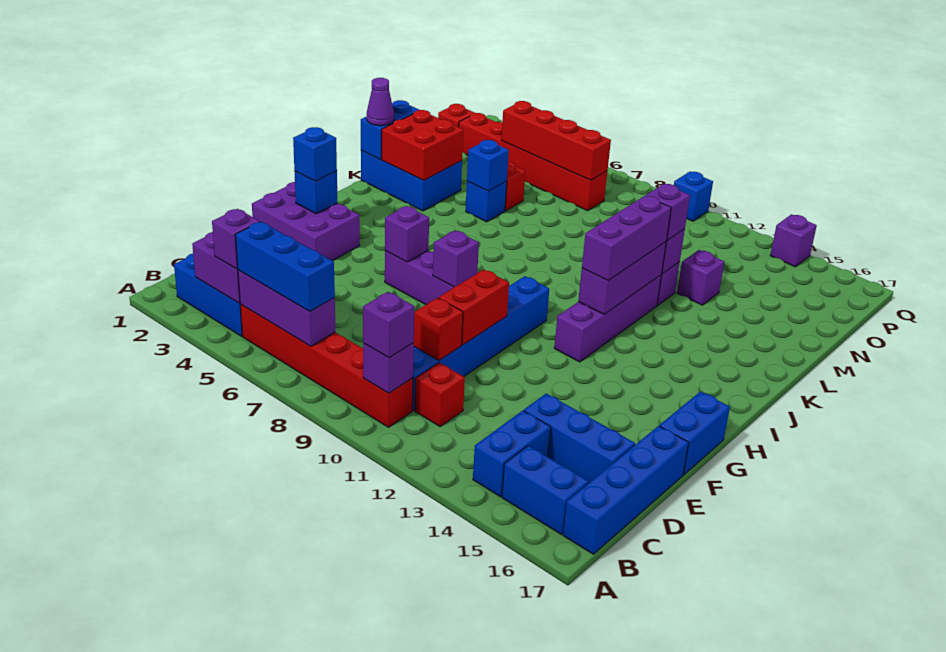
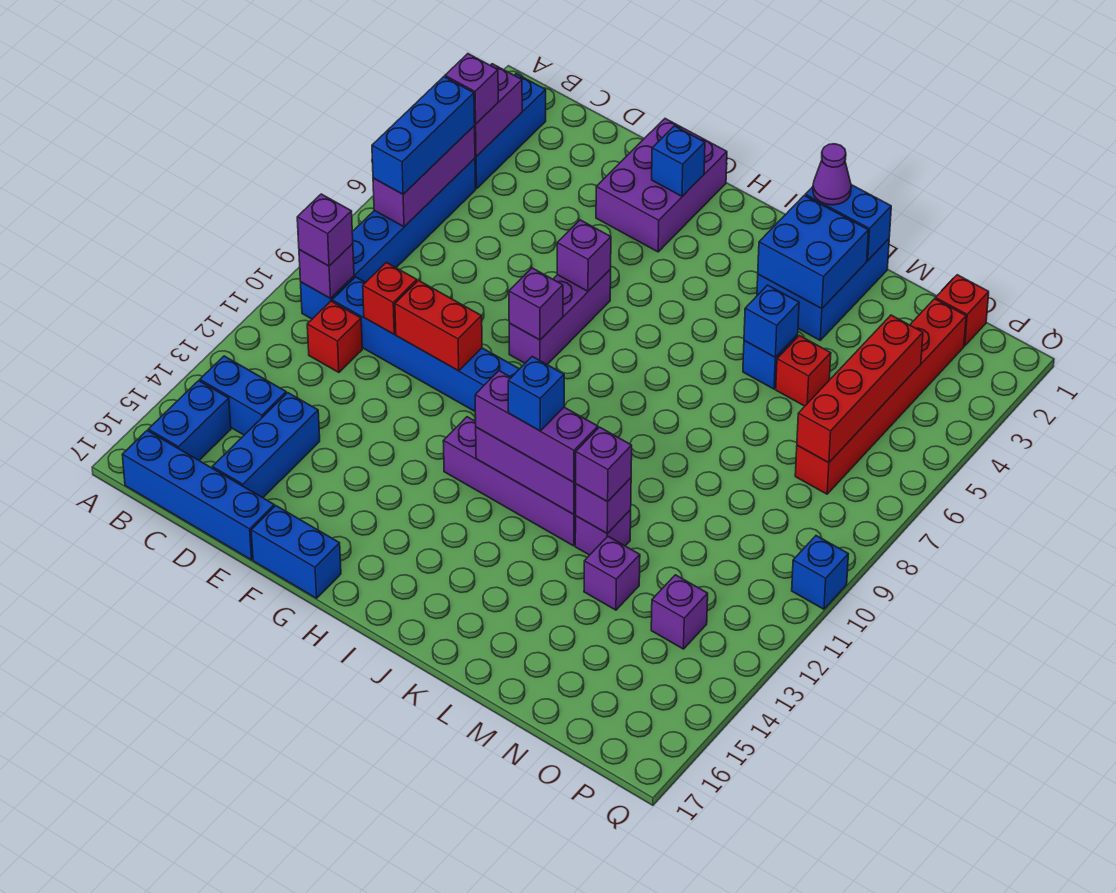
red brick B5:B10 level 1 -> blue brick B5:B10 level 1
blue brick G2 level 3 -> blue brick J12 level 4
red brick K2:L3 level 2 -> blue brick K2:L3 level 2
purple brick Q14 level 1 -> purple brick O13 level 1

